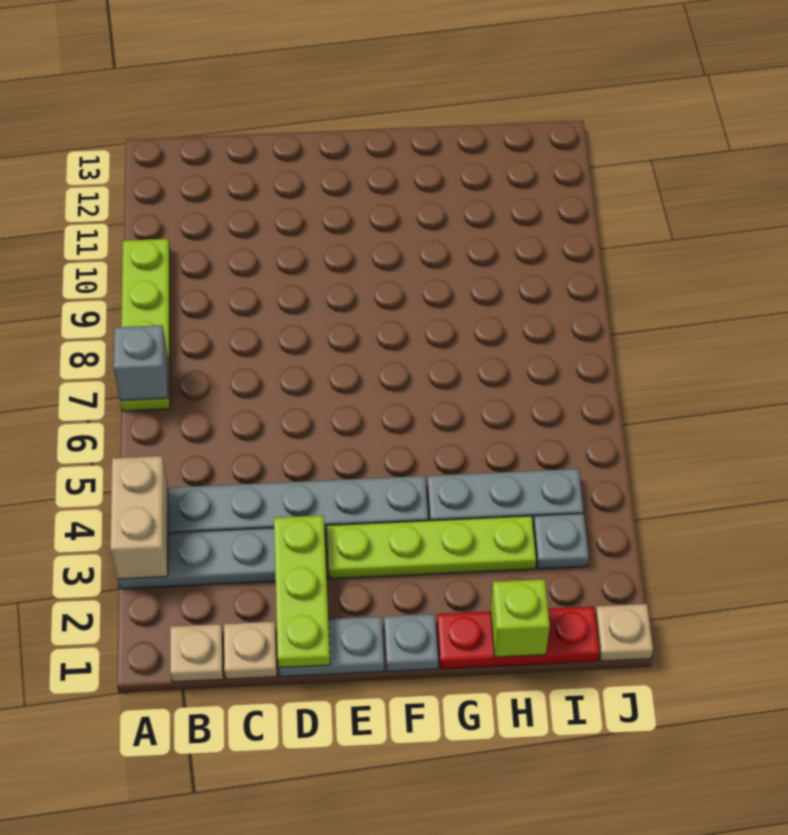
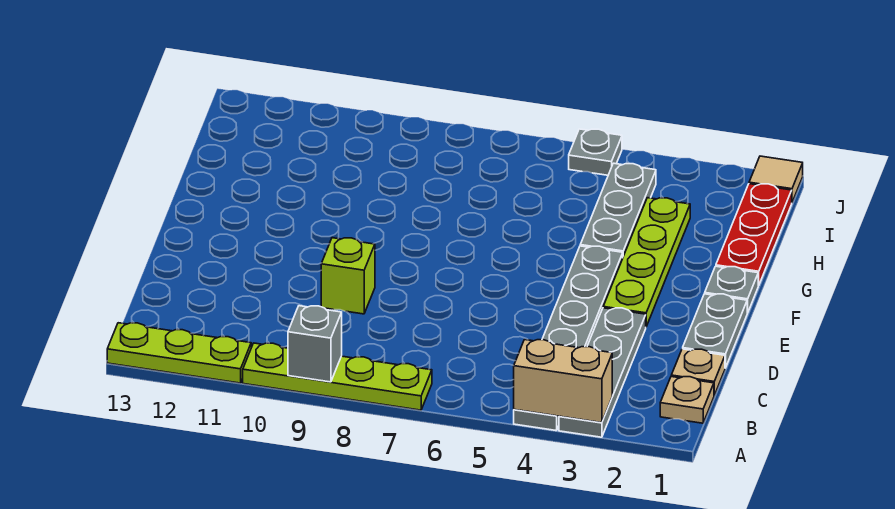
grey brick A7 level 2 -> grey brick A9 level 2
lime plate D1:D3 level 2 -> lime plate A11:A13 level 1
lime brick H1 level 2 -> lime brick D9 level 1
grey plate I3 level 1 -> grey plate J5 level 1
tan plate J1 level 1 -> tan tile J1 level 1

